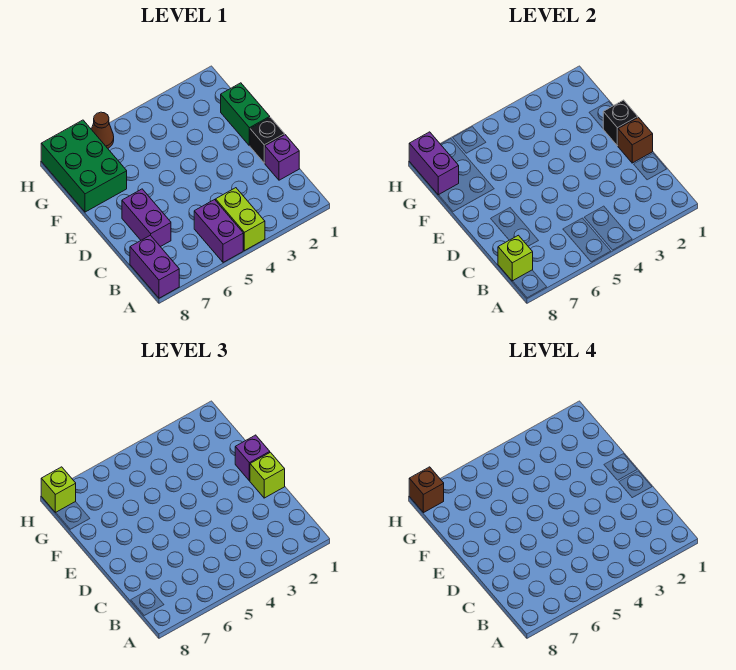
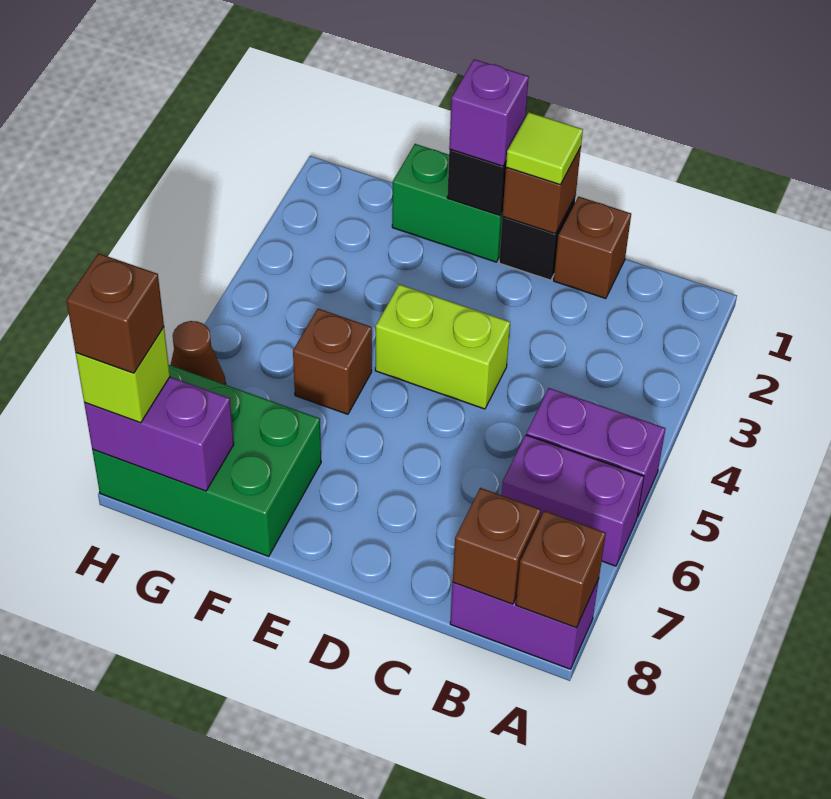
lime brick A4:B4 level 1 -> lime brick D4:E4 level 1
none -> brown brick A8 level 2
lime brick B8 level 2 -> brown brick B8 level 2
purple brick C1 level 1 -> brown brick C1 level 1
purple brick C7:D7 level 1 -> purple brick A6:B6 level 1
lime brick D1 level 3 -> lime tile D1 level 3
none -> brown brick F5 level 1

